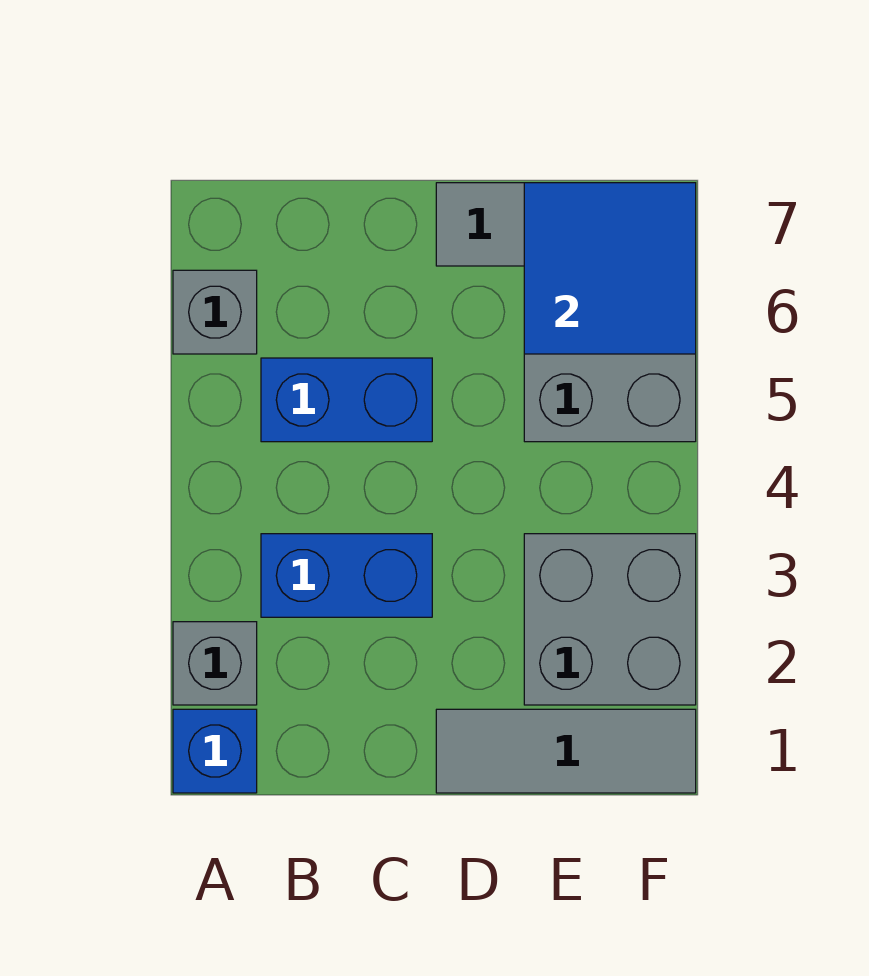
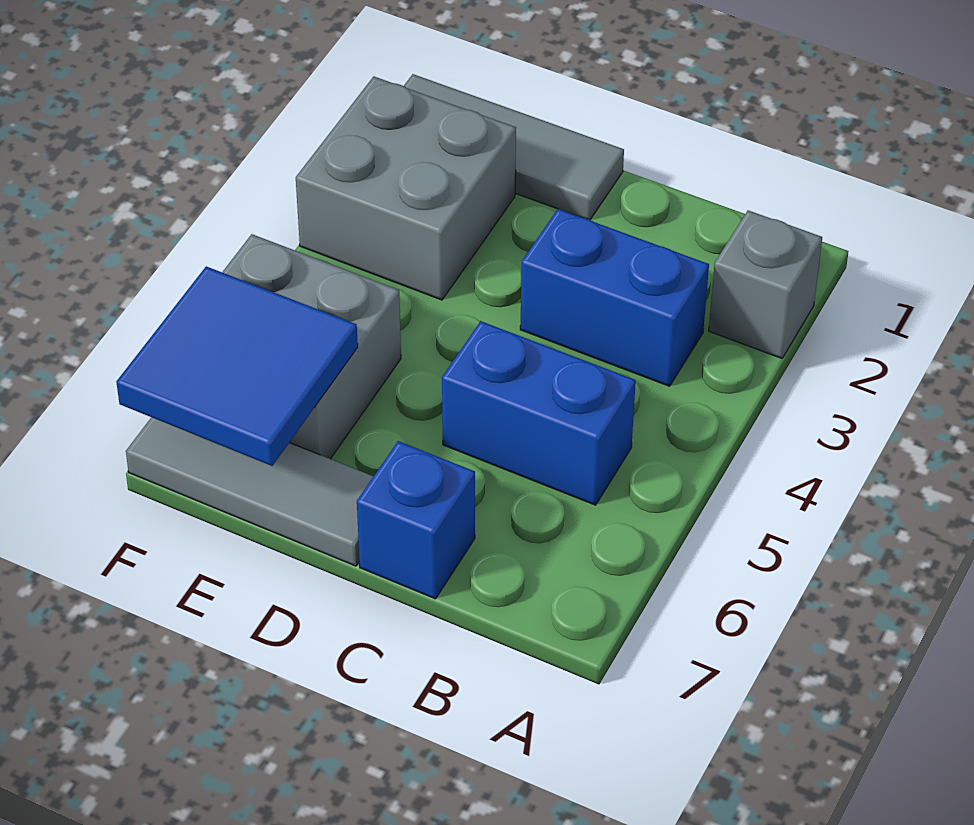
blue brick A1 level 1 -> blue brick C7 level 1
grey brick A6 level 1 -> none

